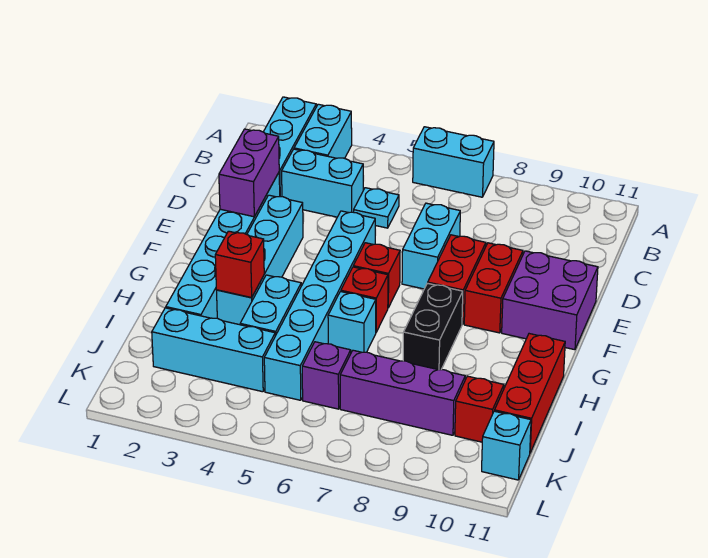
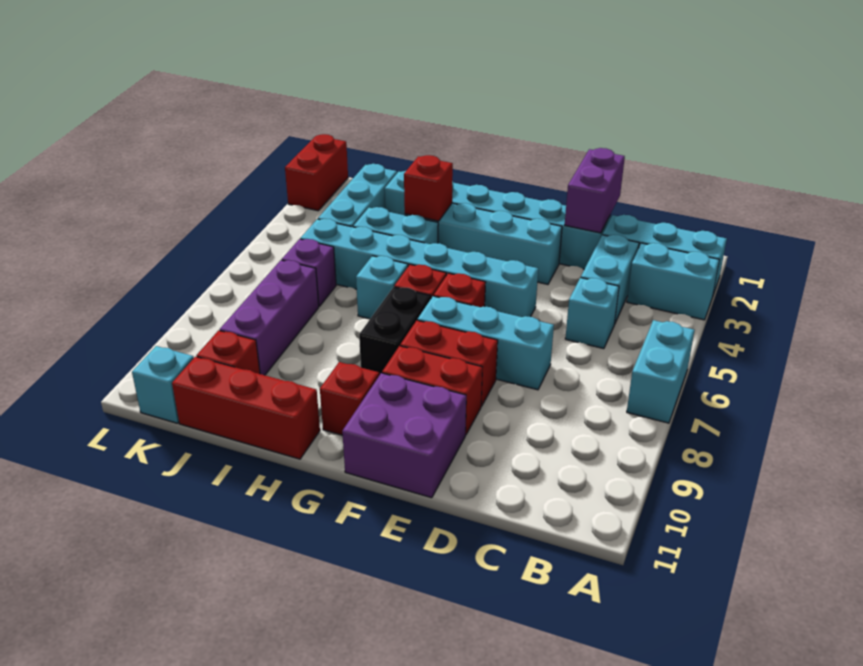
cyan plate C5 level 1 -> cyan brick C5 level 1
purple brick D2:E2 level 2 -> purple brick D1:D2 level 2
cyan brick D7:E7 level 1 -> cyan brick D7:F7 level 1
black brick G8:H8 level 1 -> black brick G7:G8 level 1
none -> red brick G10 level 1
none -> red brick L1:L2 level 1

